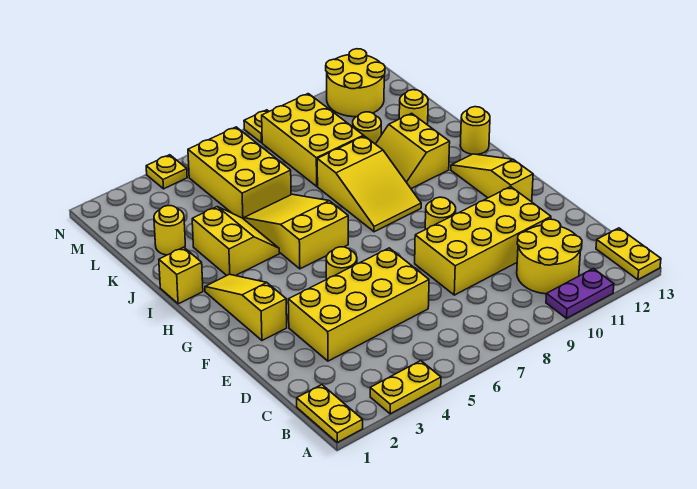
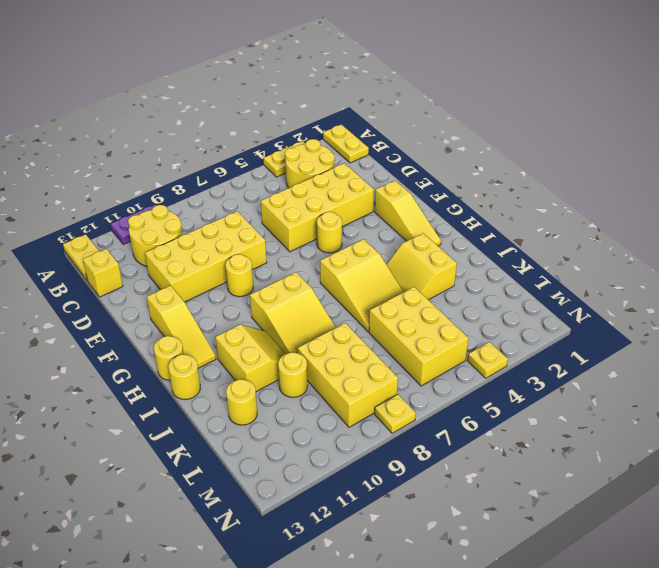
yellow slope H8:J9 level 1 top J -> yellow slope H8:J9 level 1 top H
yellow brick I1 level 1 -> yellow brick C13 level 1
yellow round brick K2 level 1 -> yellow round brick H13 level 1
yellow round brick M11:N12 level 1 -> yellow round brick B3:C4 level 1

